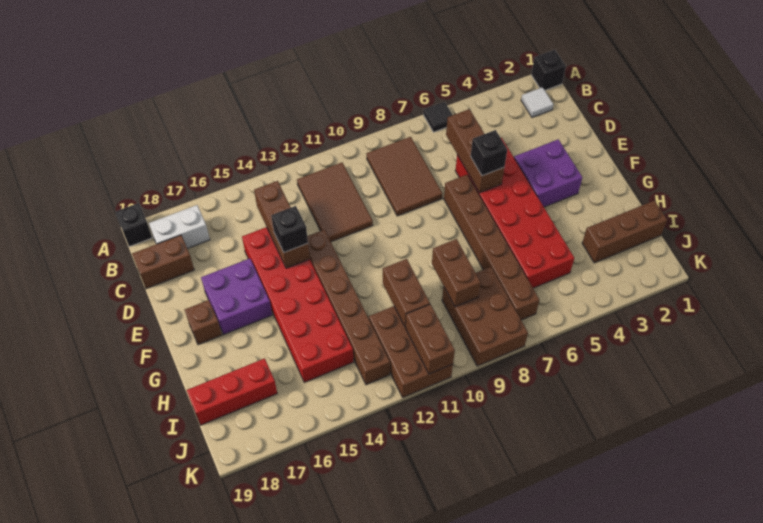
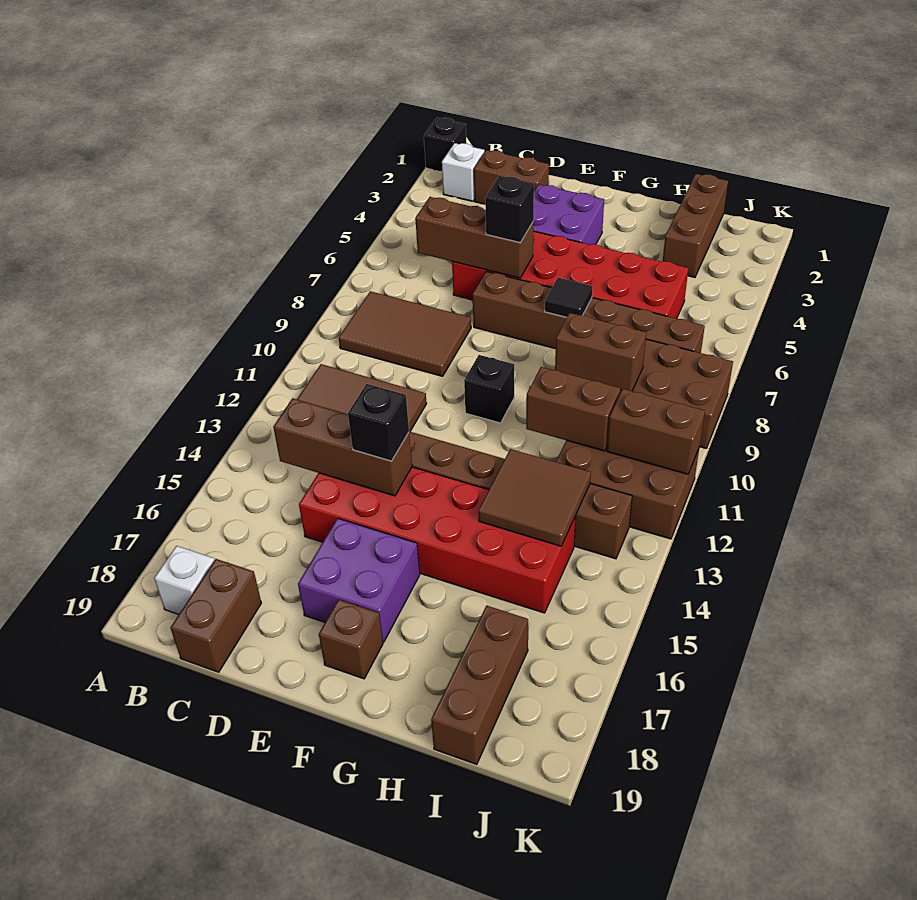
black tile A6 level 1 -> black tile G7 level 2
black brick A19 level 1 -> black brick F10 level 1
white tile B2 level 1 -> white brick B2 level 1
white brick B17:B18 level 1 -> white brick B18 level 1
none -> brown brick C2:D2 level 1
none -> brown tile H13:I14 level 2
red brick I17:I19 level 1 -> brown brick I17:I19 level 1

